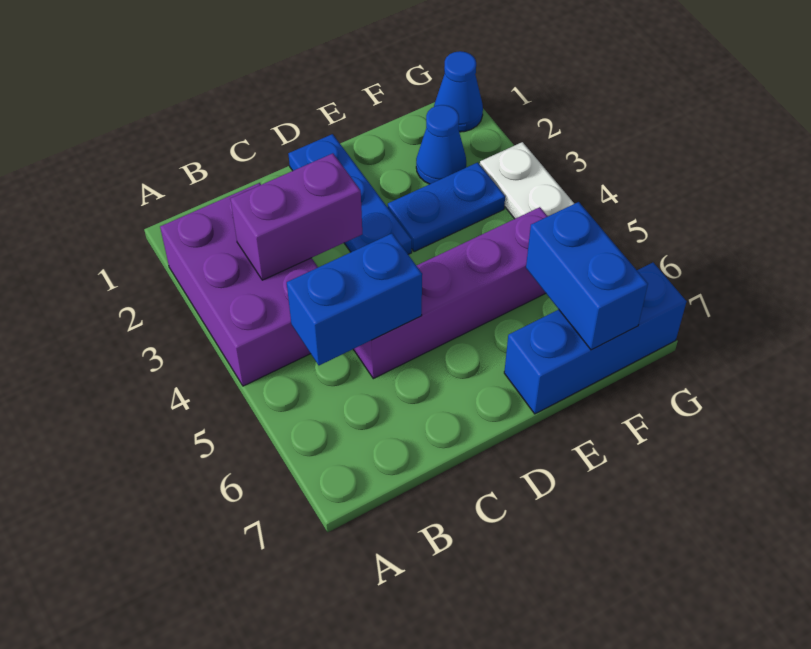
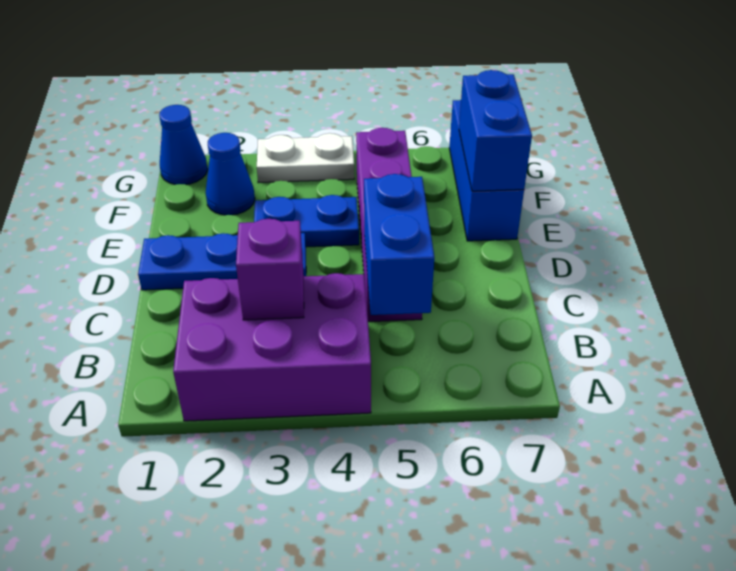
purple brick B3:C3 level 2 -> purple brick B3 level 2
blue plate E3:F3 level 1 -> blue plate E3:E4 level 1
blue brick F6:F7 level 2 -> blue brick E7:F7 level 2

